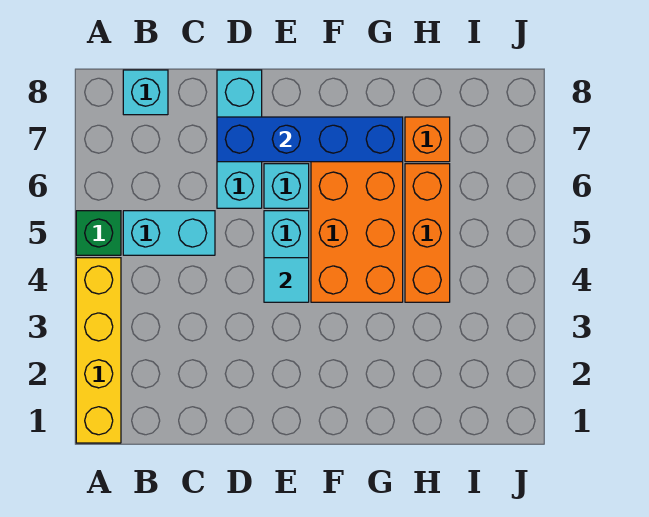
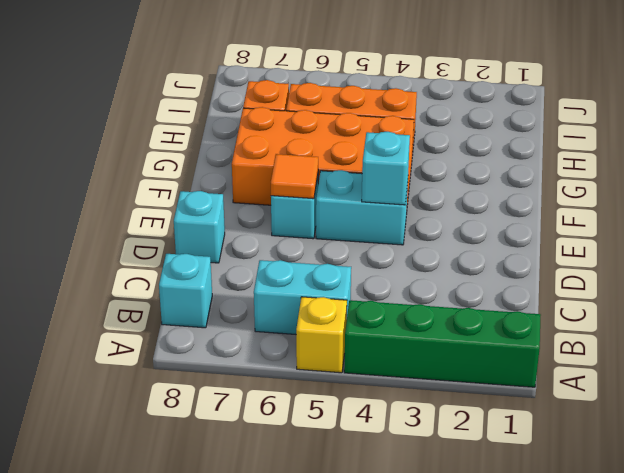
yellow brick A1:A4 level 1 -> green brick A1:A4 level 1
green brick A5 level 1 -> yellow brick A5 level 1
cyan brick B5:C5 level 1 -> cyan brick B5:B6 level 1
cyan brick D6:D8 level 1 -> cyan brick D8 level 1
blue brick D7:G7 level 2 -> none
cyan tile E4 level 2 -> cyan brick E4 level 2
none -> orange tile E6 level 2

